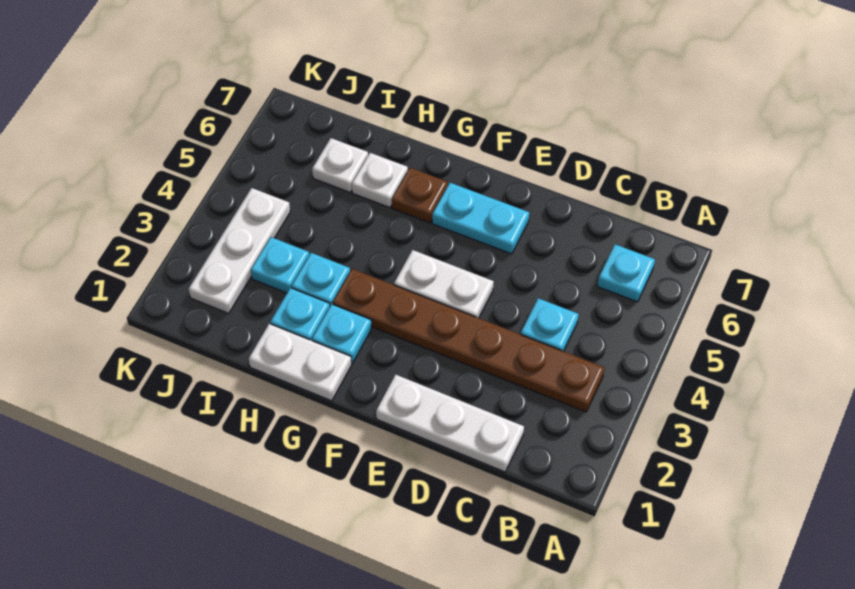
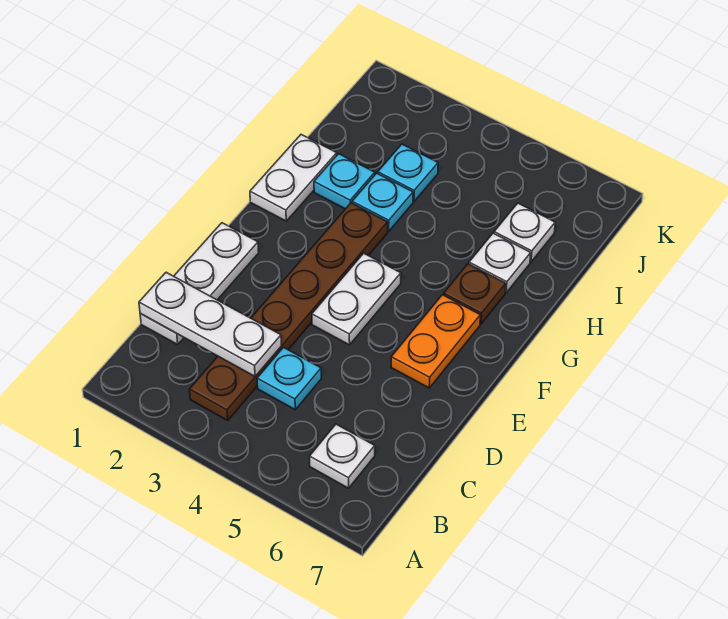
cyan plate B6 level 1 -> white plate B6 level 1
cyan plate E6:F6 level 1 -> orange plate E6:F6 level 1
cyan plate G2 level 1 -> none
white plate J2:J4 level 1 -> white plate C1:C3 level 2

